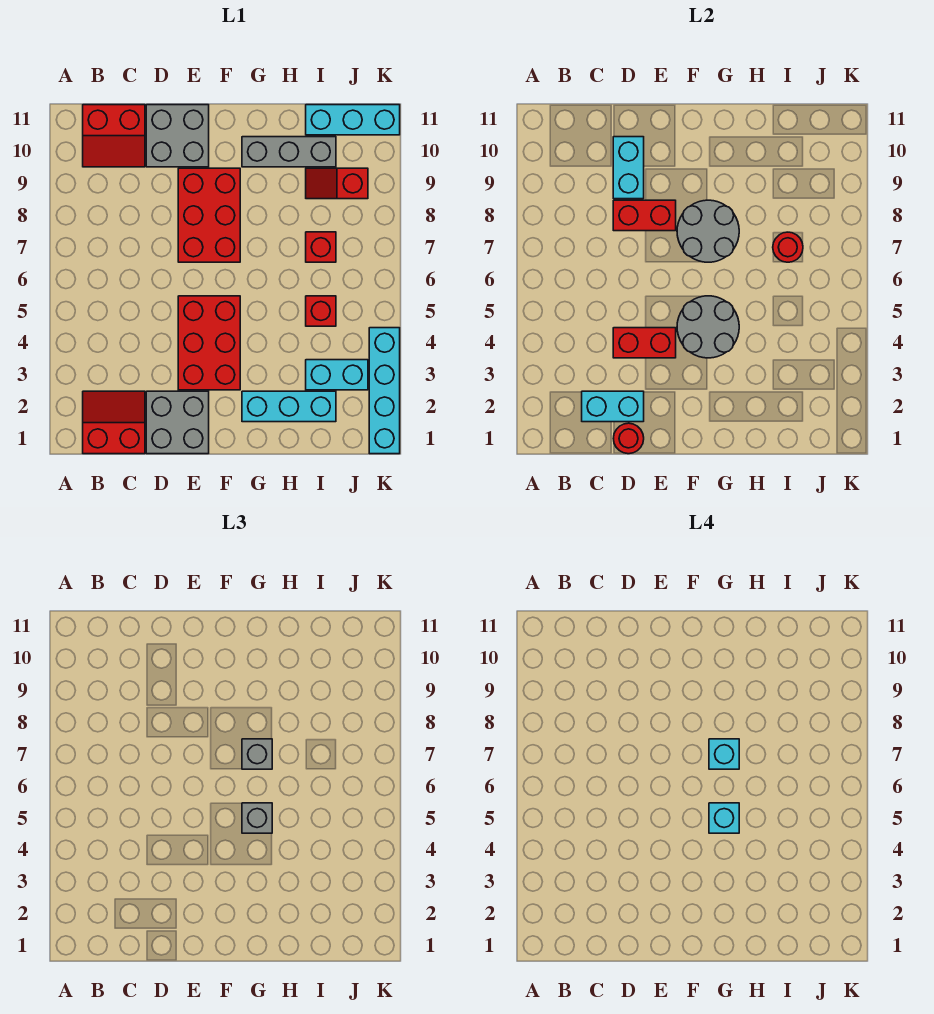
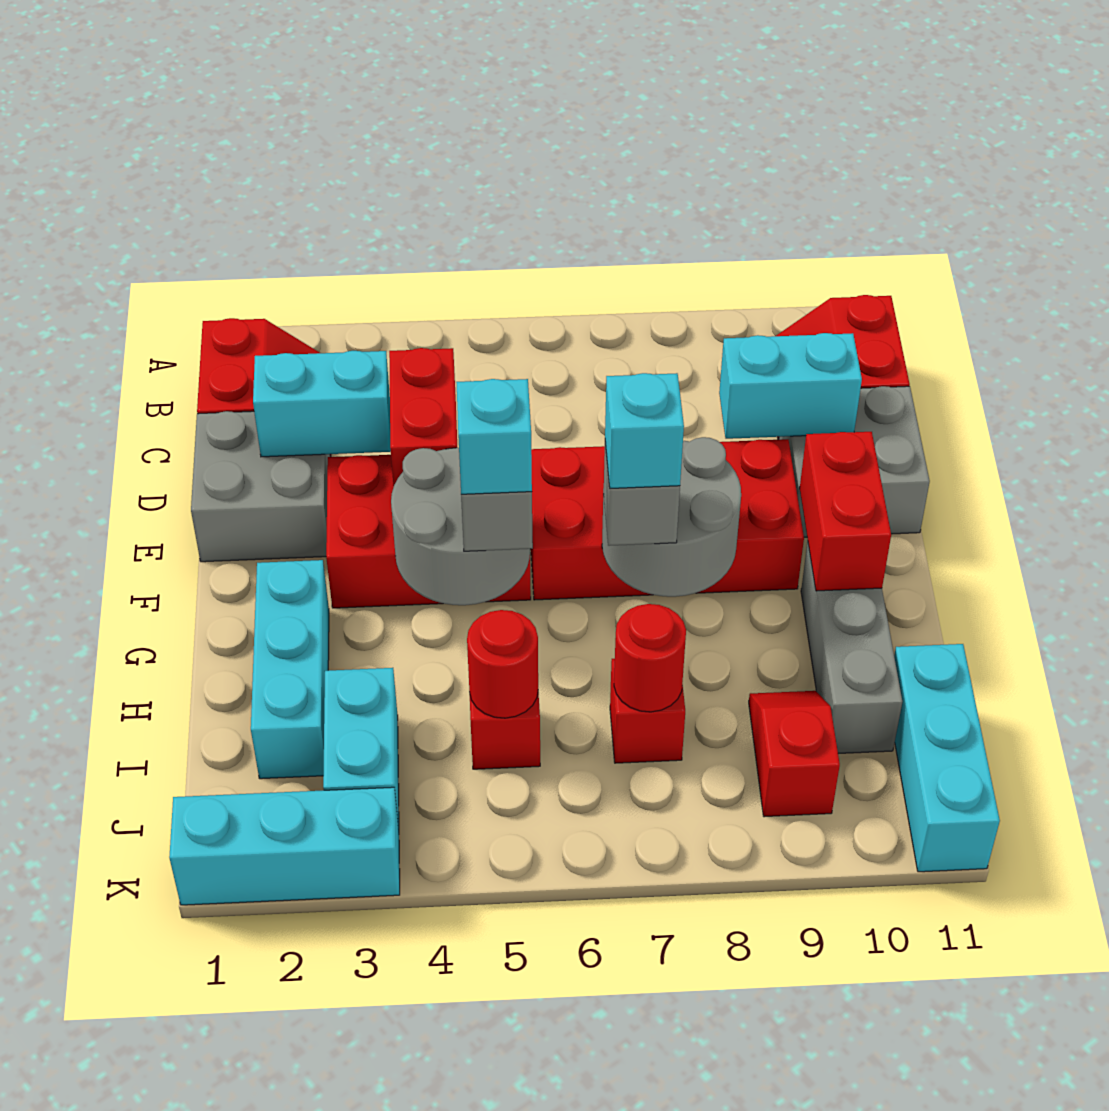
cyan brick C2:D2 level 2 -> cyan brick D2:D3 level 2
red round brick D1 level 2 -> red round brick I5 level 2
red brick D8:E8 level 2 -> red brick F10:G10 level 2
red brick E7:F9 level 1 -> red brick E6:F9 level 1
cyan brick K1:K4 level 1 -> cyan brick K1:K3 level 1

